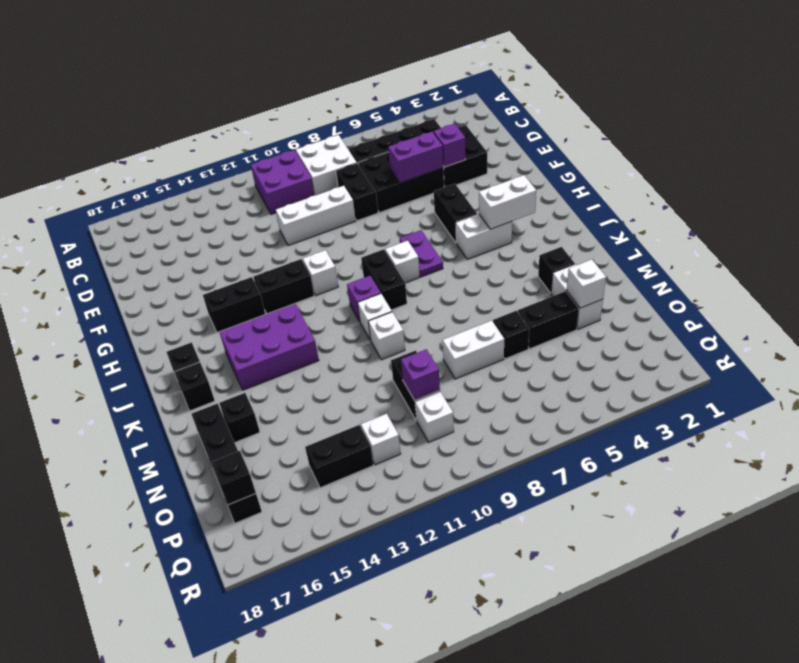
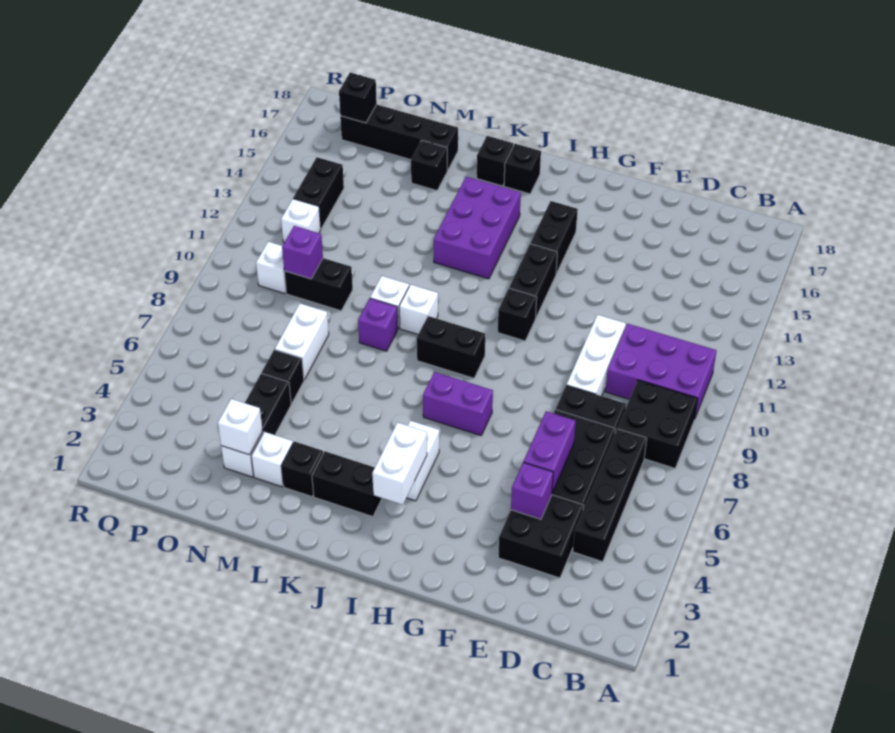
white brick B8:C9 level 1 -> black brick B8:C9 level 1
purple brick B10:C11 level 1 -> purple brick B10:D11 level 1
black brick G5:H5 level 1 -> black brick J3:K3 level 1
purple plate H7:I7 level 1 -> purple brick H7:I7 level 1
white brick H11 level 1 -> black brick H11 level 1
white brick I8 level 1 -> none
purple brick J10 level 1 -> purple brick L9 level 1

